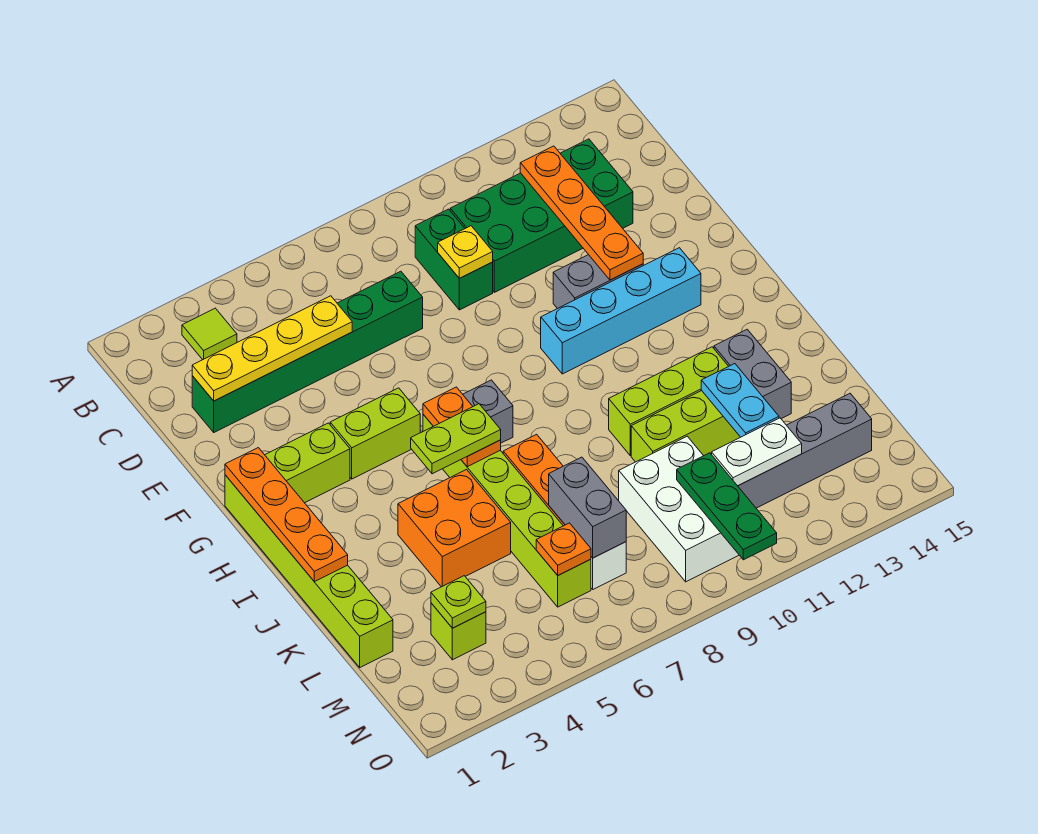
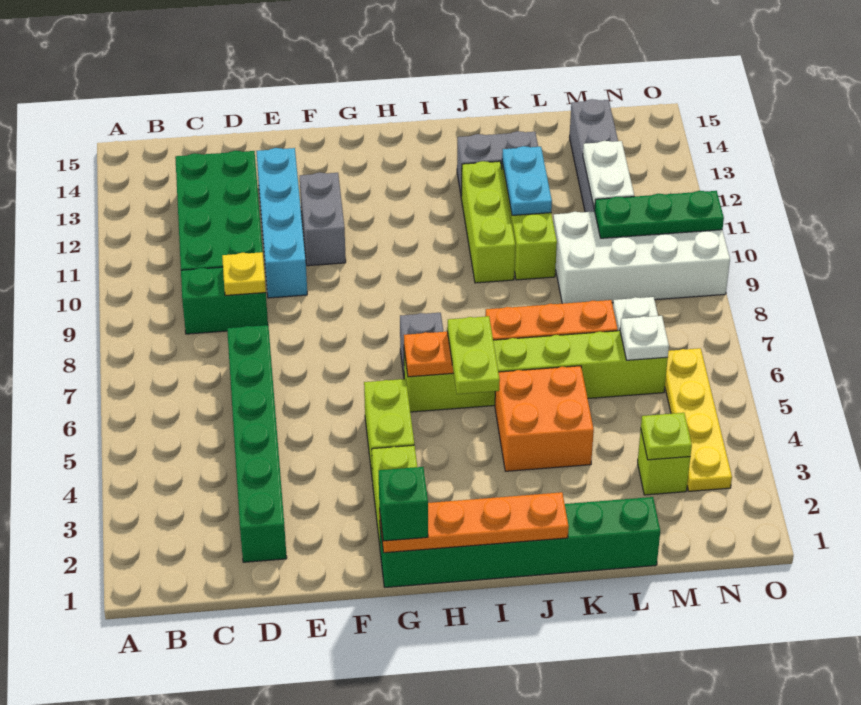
lime tile B3 level 1 -> none
orange plate C12:F12 level 2 -> none
yellow plate D2:D5 level 2 -> yellow plate N3:N6 level 1
lime brick G1:L1 level 1 -> green brick G1:L1 level 1
none -> green brick G1 level 3
cyan brick G10:G13 level 1 -> cyan brick E10:E13 level 1
cyan plate K12:L12 level 2 -> cyan plate K11:K12 level 2
grey brick L7:M7 level 2 -> none
white brick L9:N10 level 1 -> white brick L9:O10 level 1
orange plate M6 level 2 -> white plate M6 level 2

